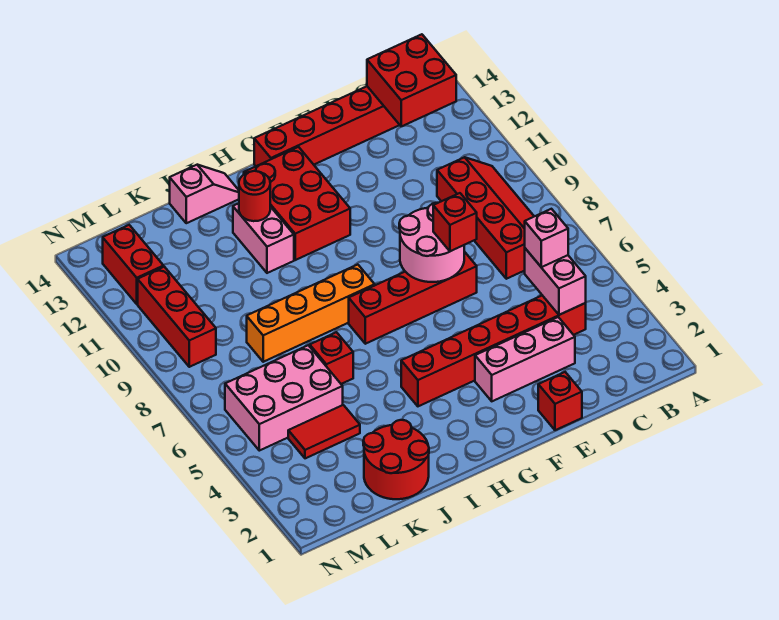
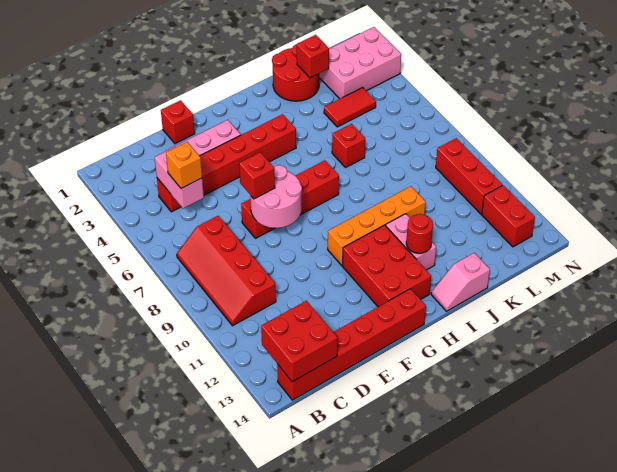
pink brick C5 level 3 -> orange brick C5 level 3
orange brick H8:K8 level 1 -> orange brick G10:J10 level 1
none -> red brick K2 level 2
pink brick K5:M6 level 1 -> pink brick L2:N3 level 1

